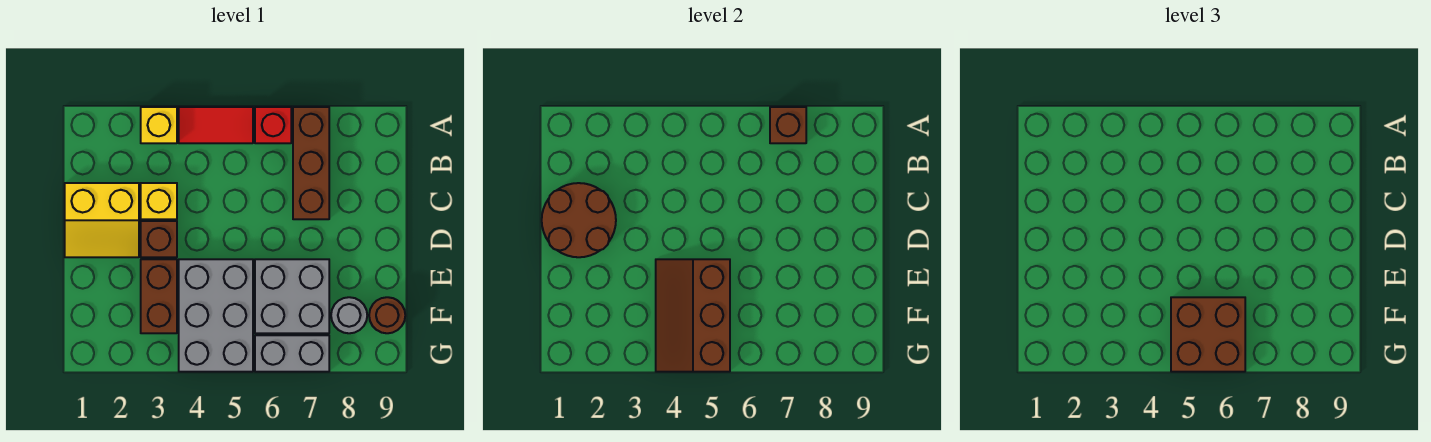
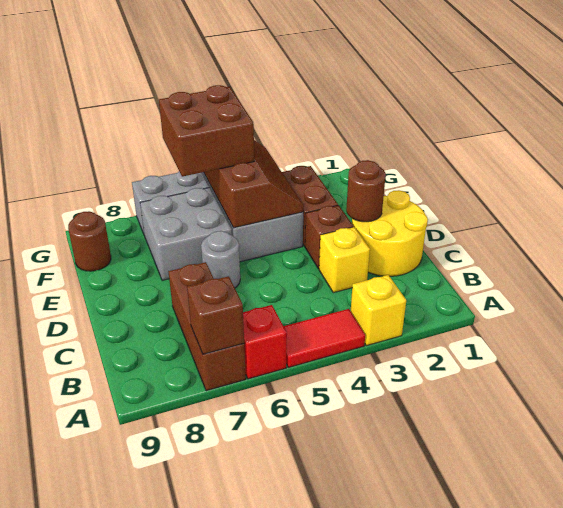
yellow slope C1:D2 level 1 top C -> yellow round brick C1:D2 level 1
brown round brick C1:D2 level 2 -> brown round brick D2 level 2
grey round brick F8 level 1 -> grey round brick D6 level 1

